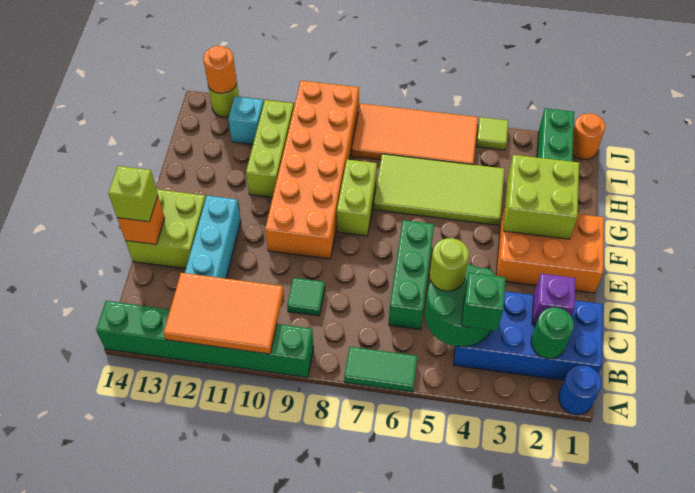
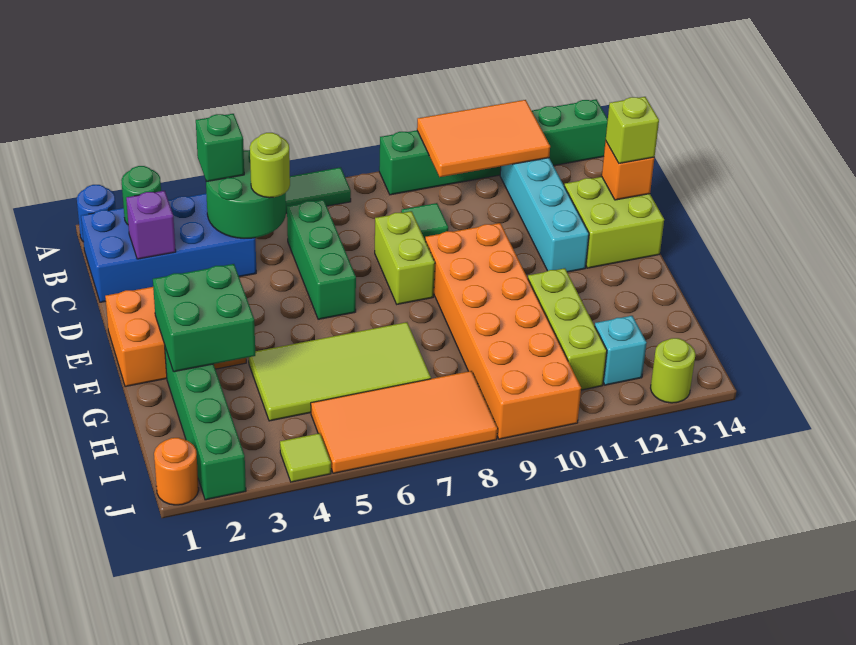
lime brick F2:G3 level 2 -> green brick F2:G3 level 2
lime brick F8:G8 level 1 -> lime brick D8:E8 level 1
orange round brick J13 level 2 -> none

